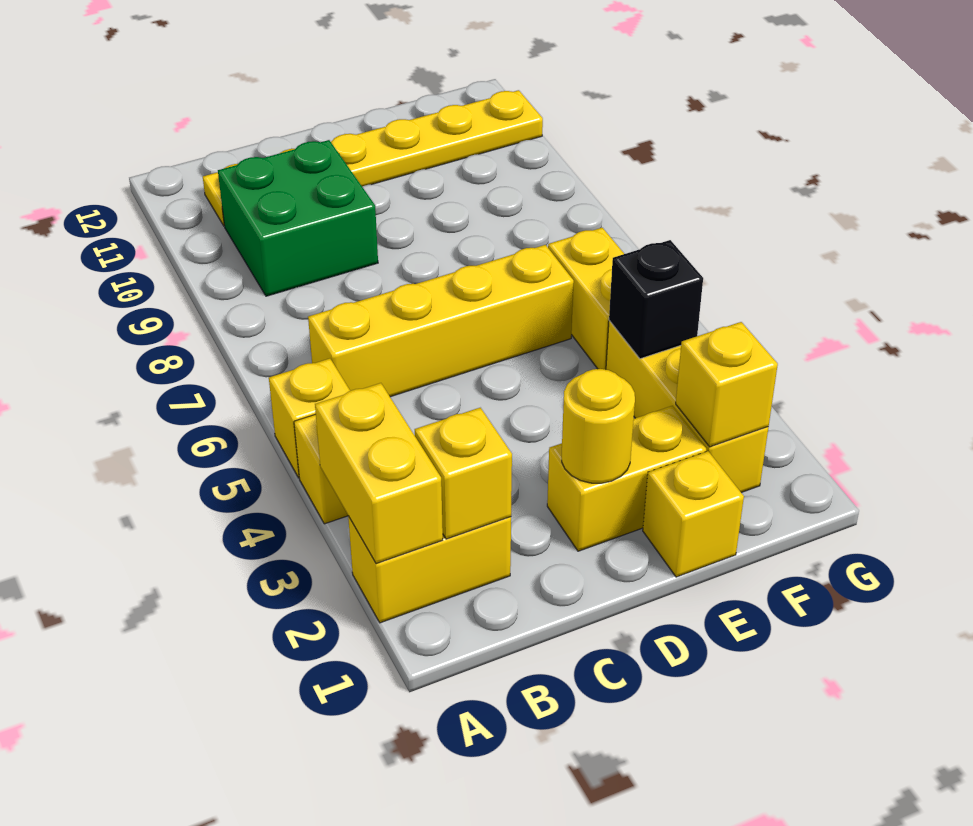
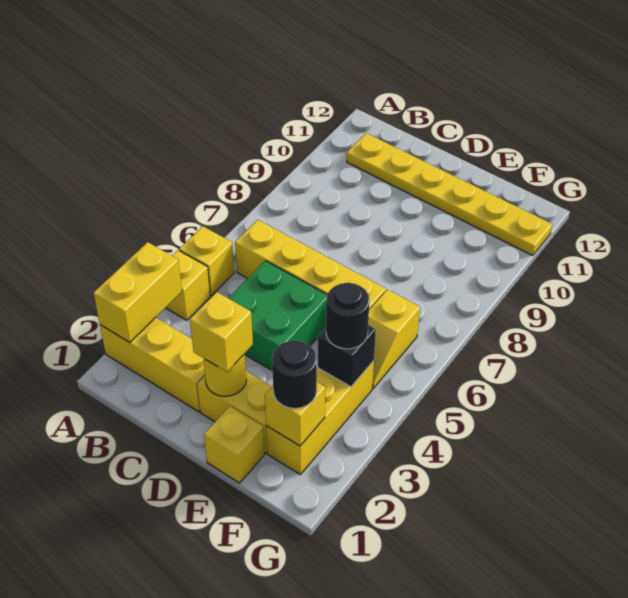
yellow brick A2:B2 level 1 -> yellow brick A2:C2 level 1
yellow brick B2 level 2 -> yellow brick D2 level 3
green brick B9:C10 level 1 -> green brick C4:D5 level 1
none -> black round brick F2 level 3
none -> black round brick F4 level 3
yellow brick F5:F6 level 1 -> yellow slope F5:F6 level 1 top 6

